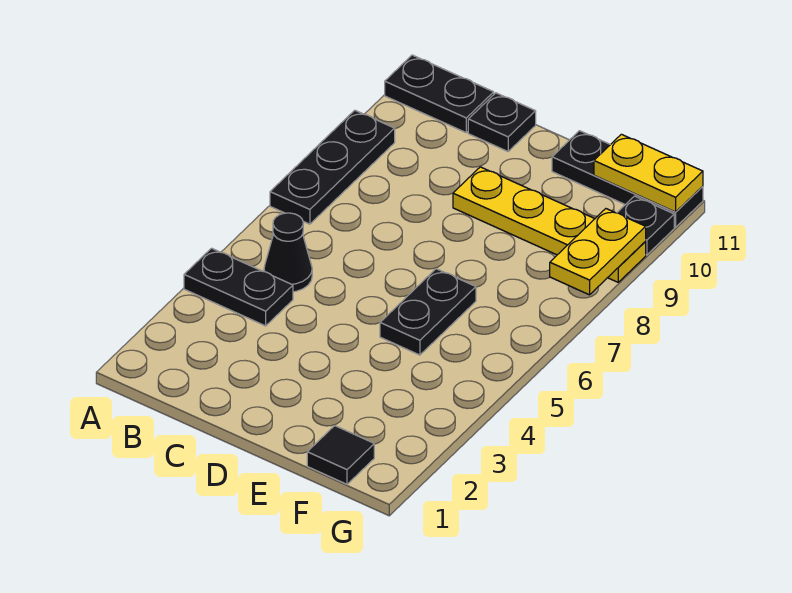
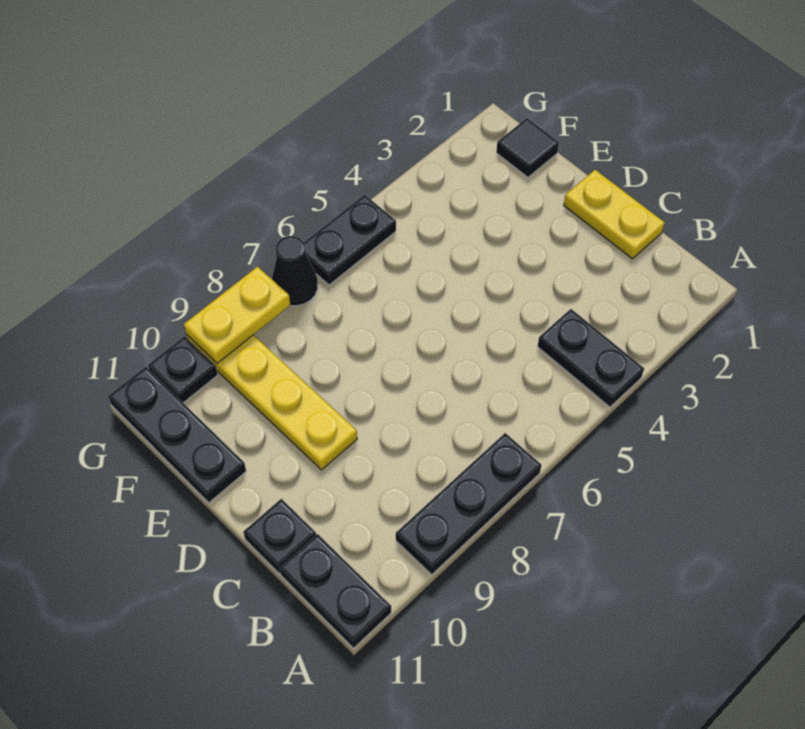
black cone B5 level 1 -> black cone G7 level 1
black plate E5:E6 level 1 -> black plate G5:G6 level 1
yellow plate F11:G11 level 2 -> yellow plate C1:D1 level 1

